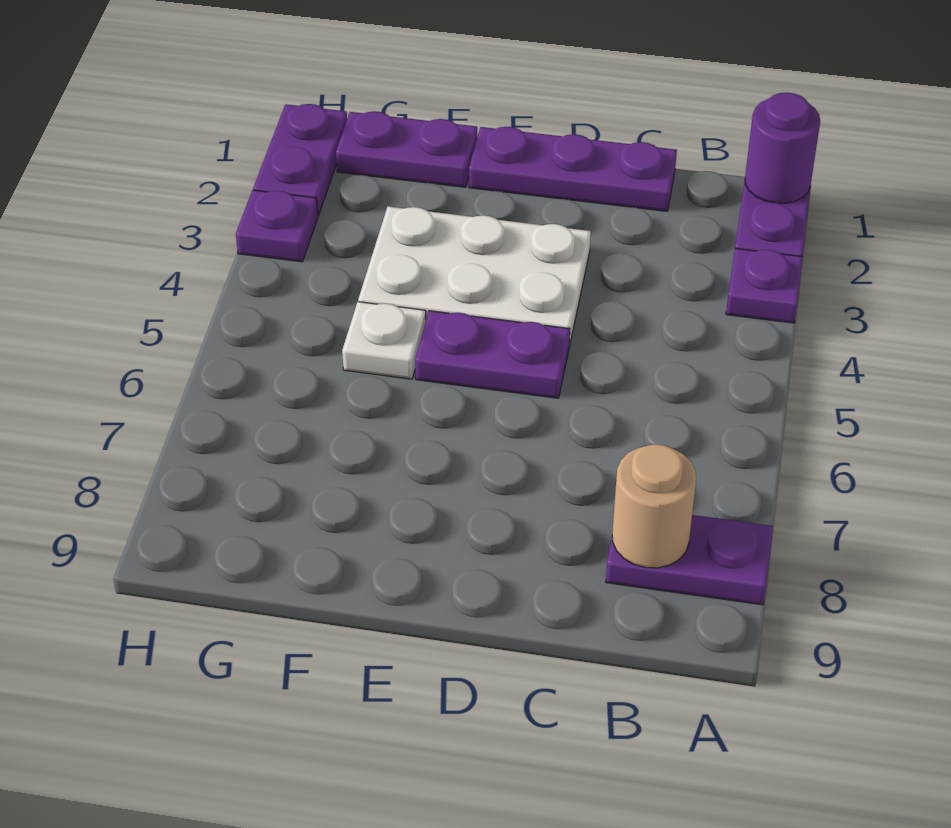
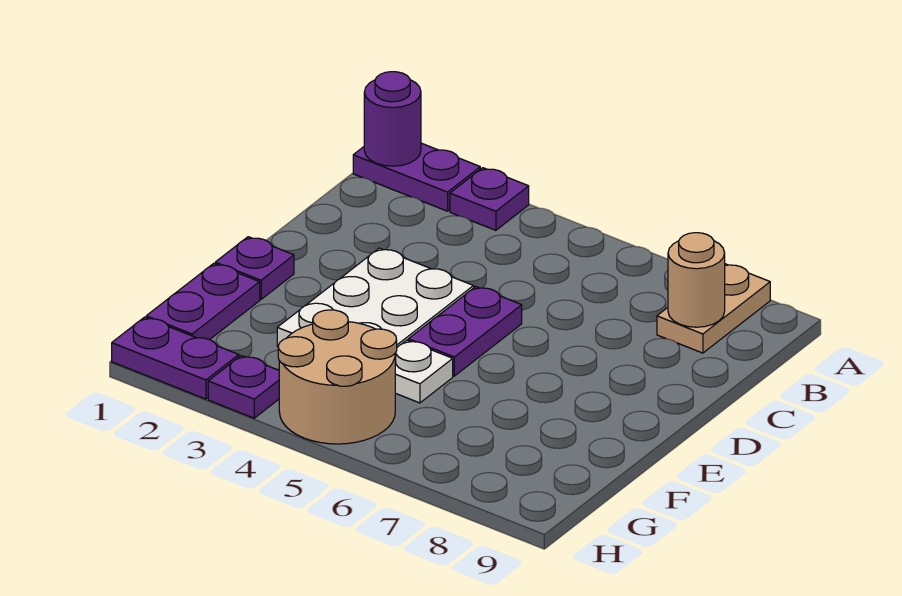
purple plate A8:B8 level 1 -> tan plate A8:B8 level 1
purple plate C1:E1 level 1 -> purple plate E1 level 1
none -> tan round brick G4:H5 level 1

